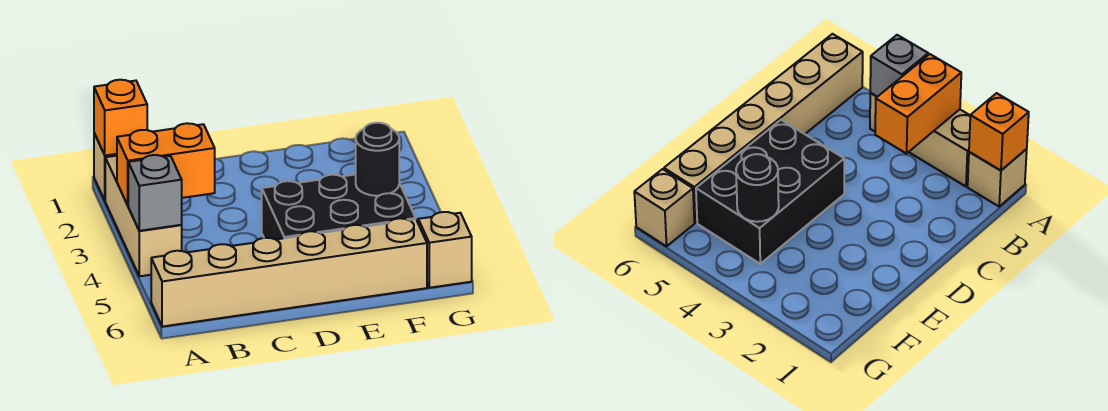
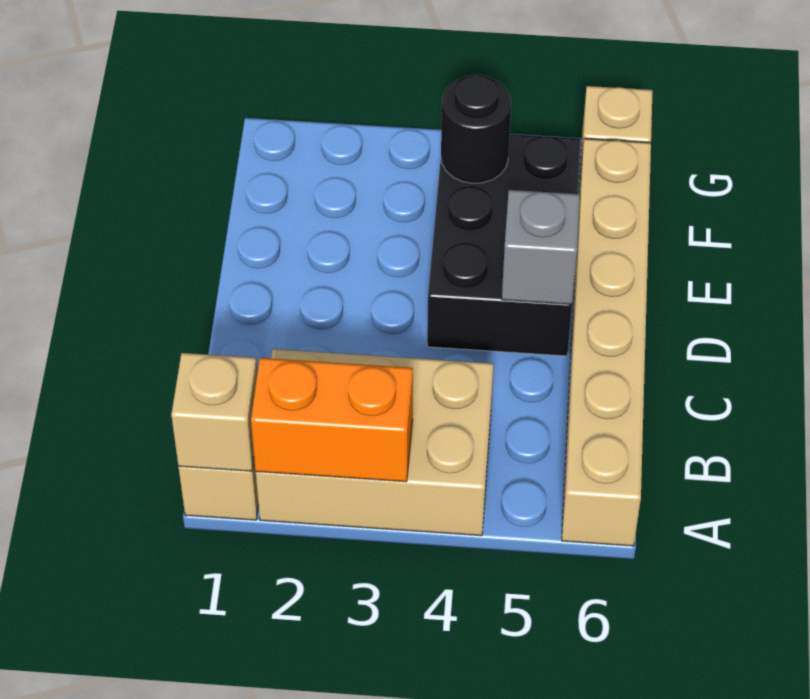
orange brick A1 level 2 -> tan brick A1 level 2
tan brick A2:A4 level 1 -> tan brick A2:B4 level 1
orange brick A3:B3 level 2 -> orange brick A2:A3 level 2
grey brick A4 level 2 -> grey brick D5 level 2

